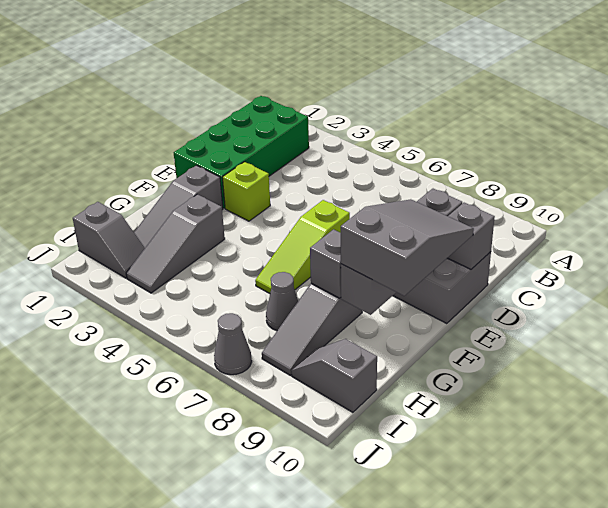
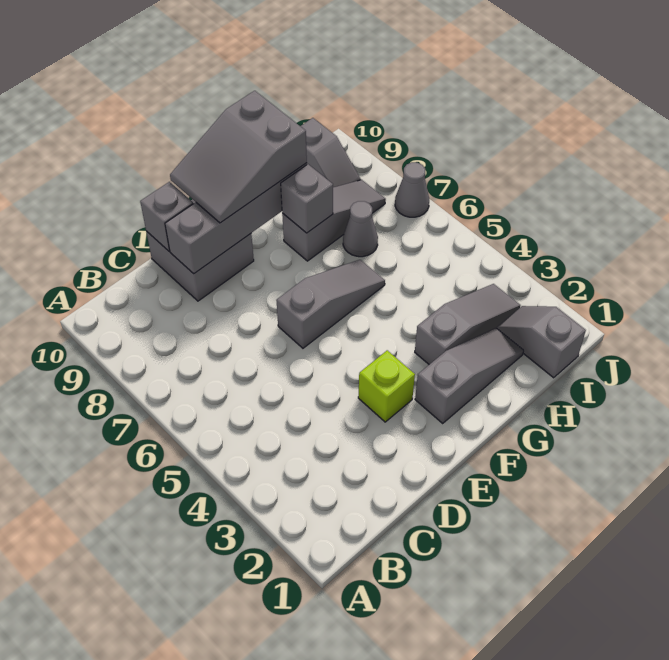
green brick B1:E2 level 1 -> none
lime slope E6:G6 level 1 top E -> grey slope E6:G6 level 1 top E

